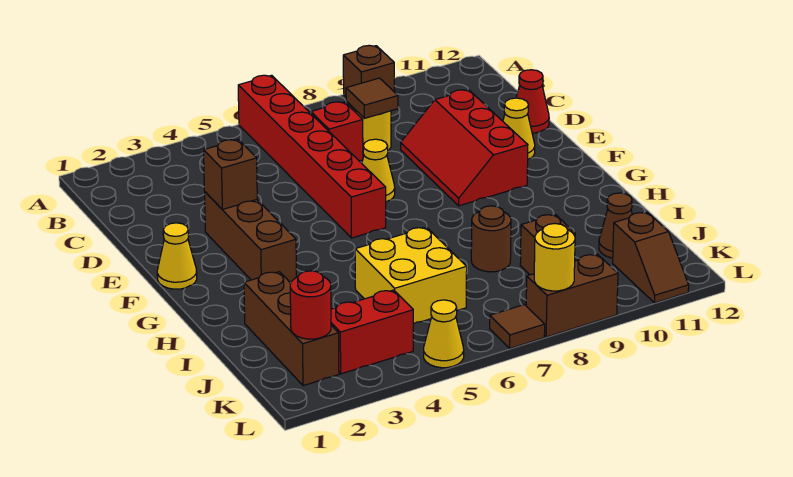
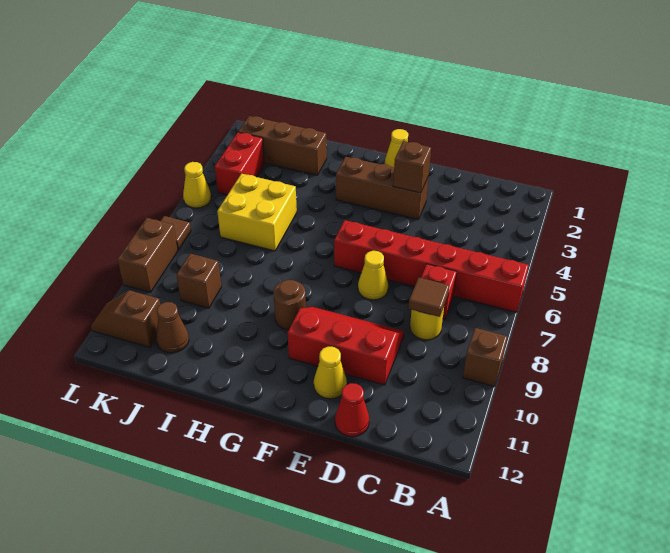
brown round brick I8 level 1 -> brown round brick G9 level 1
red round brick K2 level 2 -> none
yellow round brick L8 level 2 -> none

